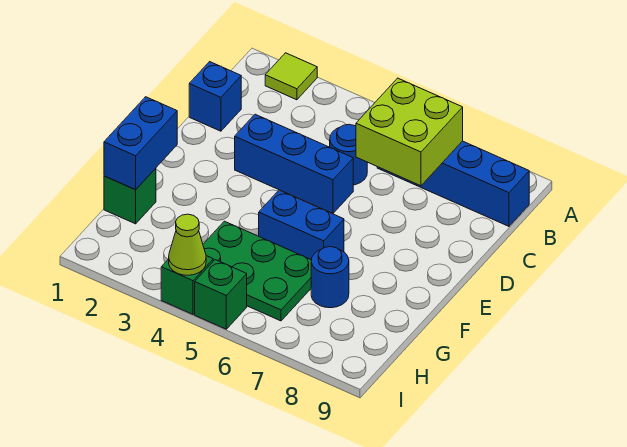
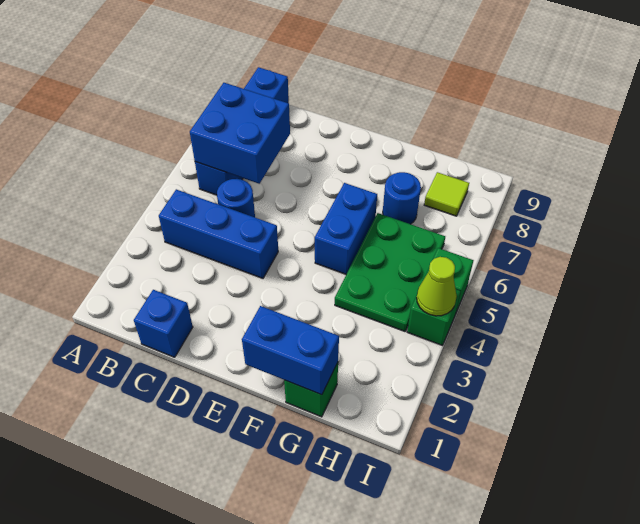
lime tile A2 level 1 -> lime tile H8 level 1
lime brick B6:C7 level 2 -> blue brick B6:C7 level 2
blue brick D3:D5 level 1 -> blue brick B4:D4 level 1

